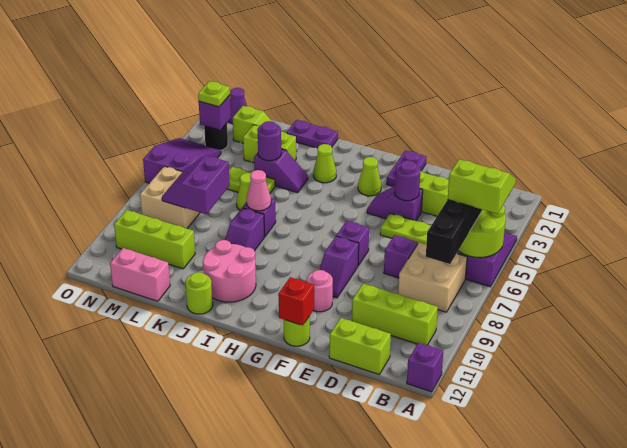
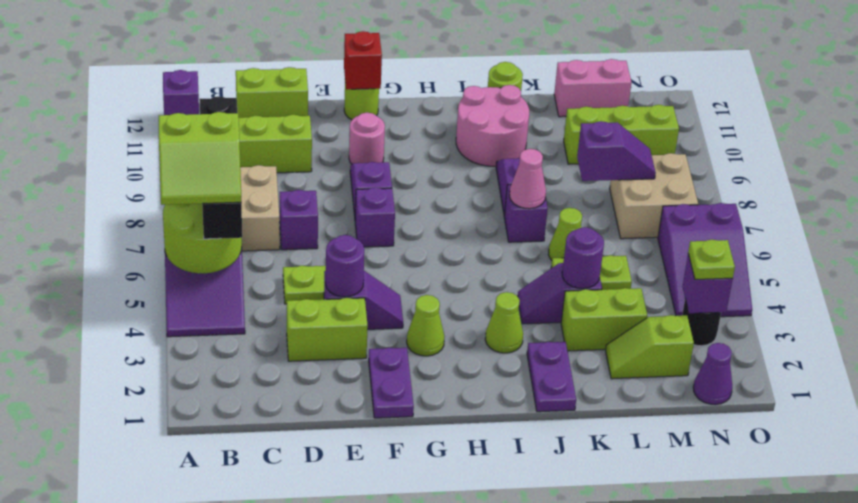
purple plate J1:K1 level 1 -> purple plate J1:J2 level 1
purple slope L7:M8 level 2 top L -> purple slope L8:M8 level 2 top L

